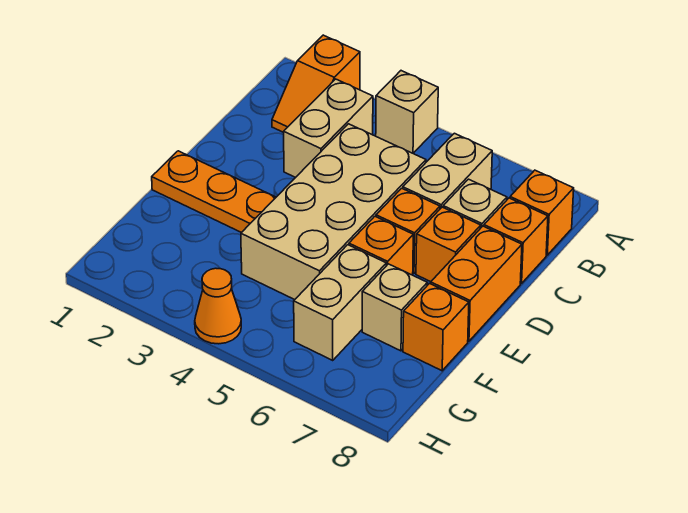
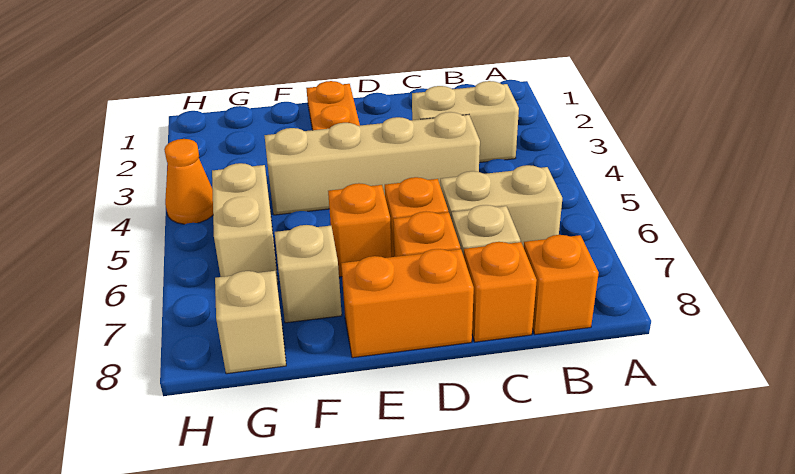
orange slope A2:B2 level 1 top A -> none
tan brick A4 level 1 -> tan brick G8 level 1
tan brick C4:F5 level 1 -> tan brick C4:F4 level 1
tan brick F6:G6 level 1 -> tan brick G5:G6 level 1
orange brick F8 level 1 -> none

